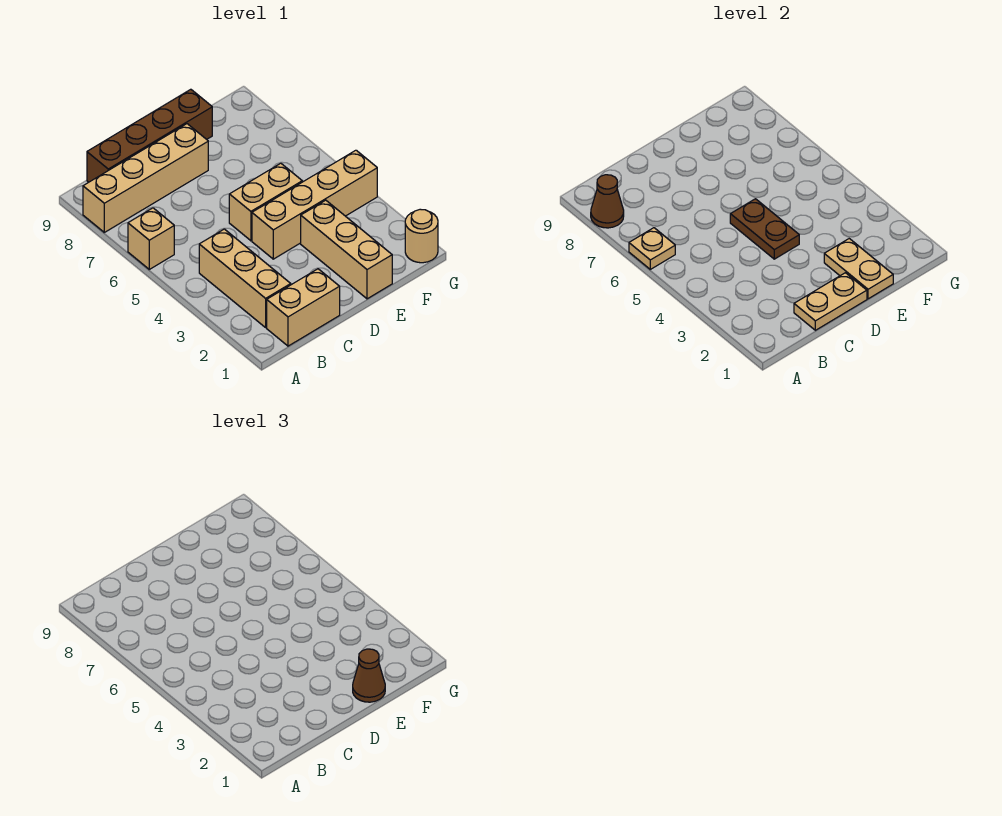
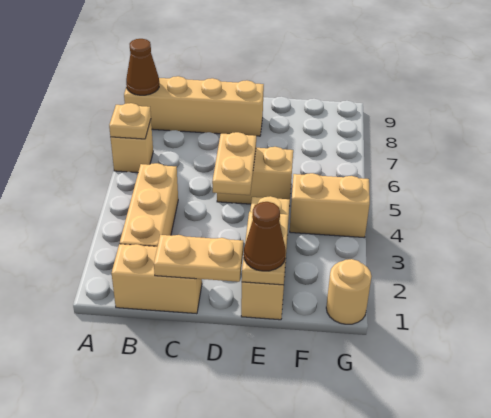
brown brick B9:E9 level 1 -> none
tan brick D4:G4 level 1 -> tan brick F4:G4 level 1
brown plate D4:D5 level 2 -> tan plate D4:D5 level 2

